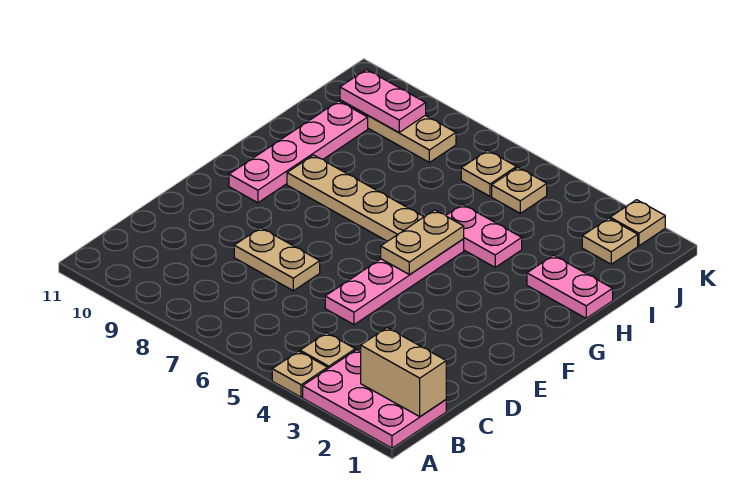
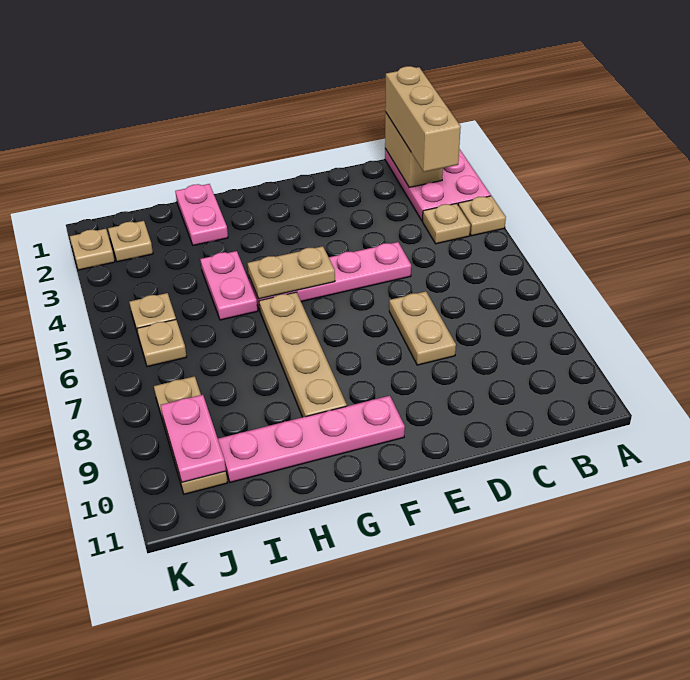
none -> tan brick B1:B3 level 3

